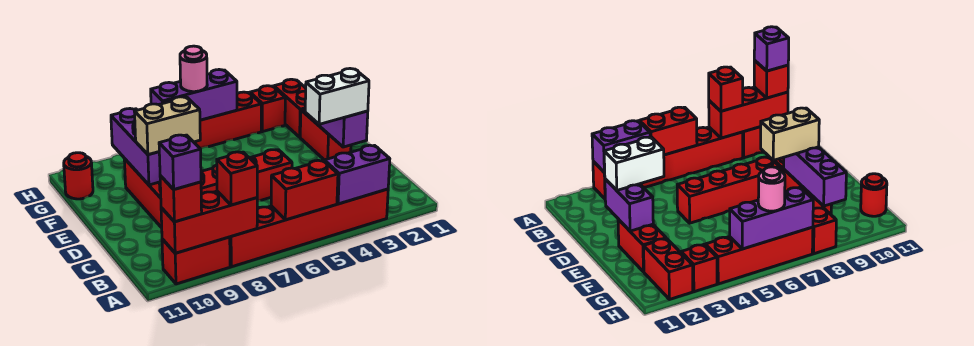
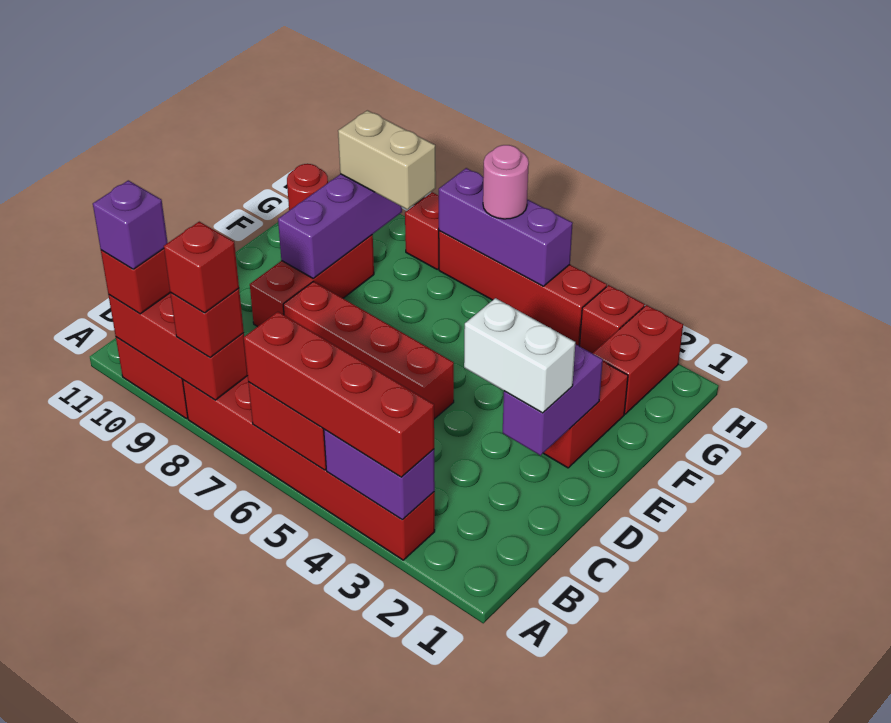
none -> red brick A3:A6 level 3
none -> red brick A8 level 4
tan brick E8:E9 level 3 -> tan brick G8:G9 level 3

